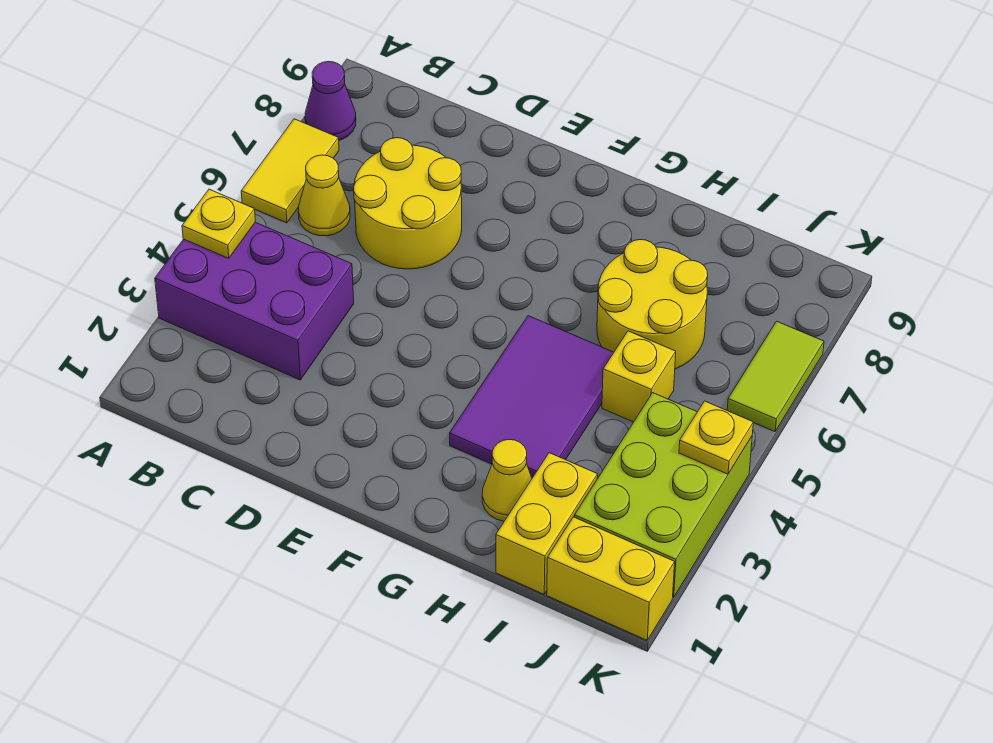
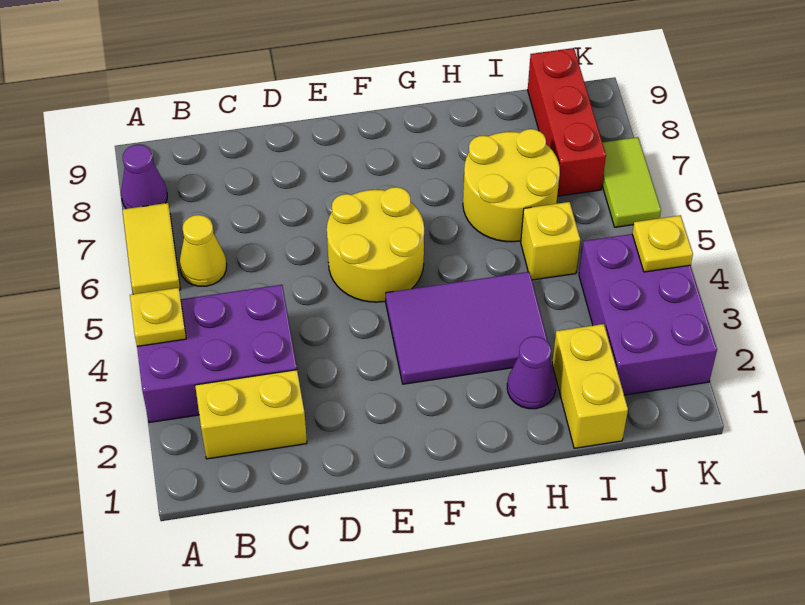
yellow round brick C6:D7 level 1 -> yellow round brick E5:F6 level 1
purple tile G3:H5 level 1 -> purple tile F3:H4 level 1
yellow cone H2 level 1 -> purple cone H2 level 1
yellow brick J1:K1 level 1 -> yellow brick B2:C2 level 1
lime brick J2:K4 level 1 -> purple brick J2:K4 level 1
none -> red brick J7:J9 level 1

